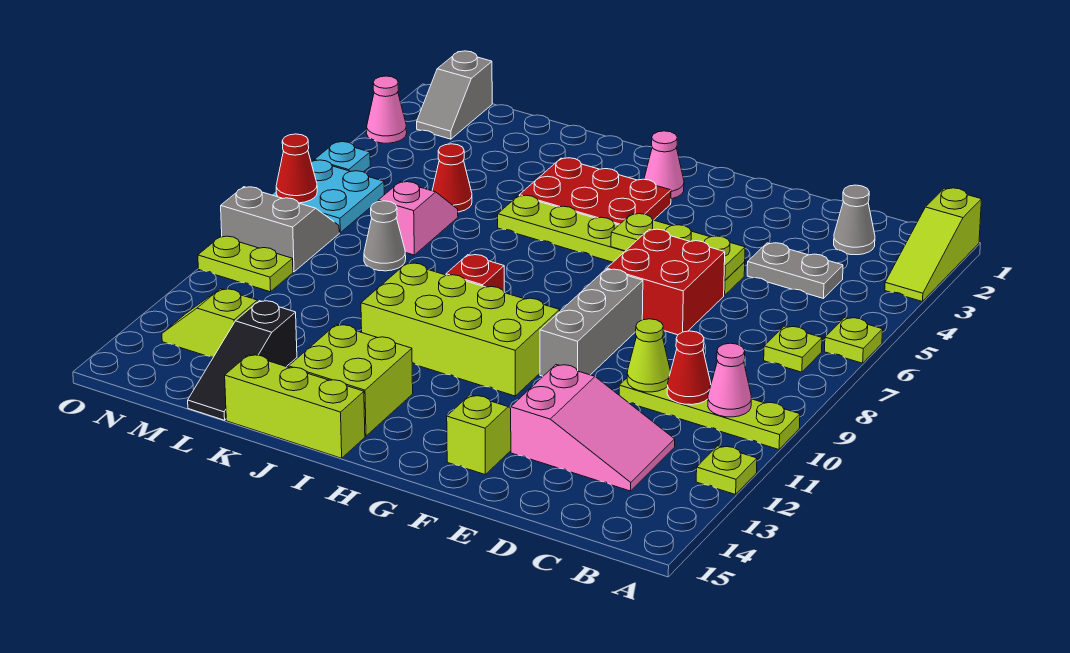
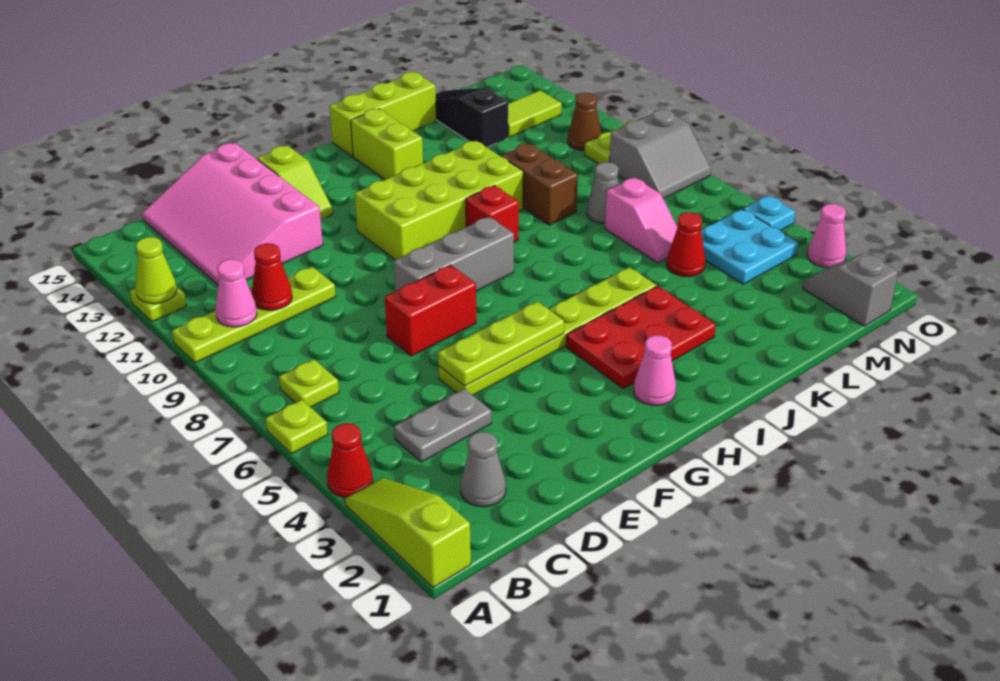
pink slope C12:E13 level 1 top E -> pink slope C12:E15 level 1 top E
lime cone D10 level 2 -> lime cone A12 level 2
red brick E6:F7 level 1 -> red brick E7:F7 level 1
grey brick F8:F10 level 1 -> grey brick F8:H8 level 1
lime brick I13:J14 level 1 -> lime brick I13:I14 level 1
none -> brown brick K9:K10 level 1
lime slope M13:N13 level 1 top M -> lime tile M13:N13 level 1
cyan plate N6:O7 level 1 -> cyan plate M4:N5 level 1
none -> brown cone N11 level 1
red cone O7 level 2 -> red cone A4 level 1

